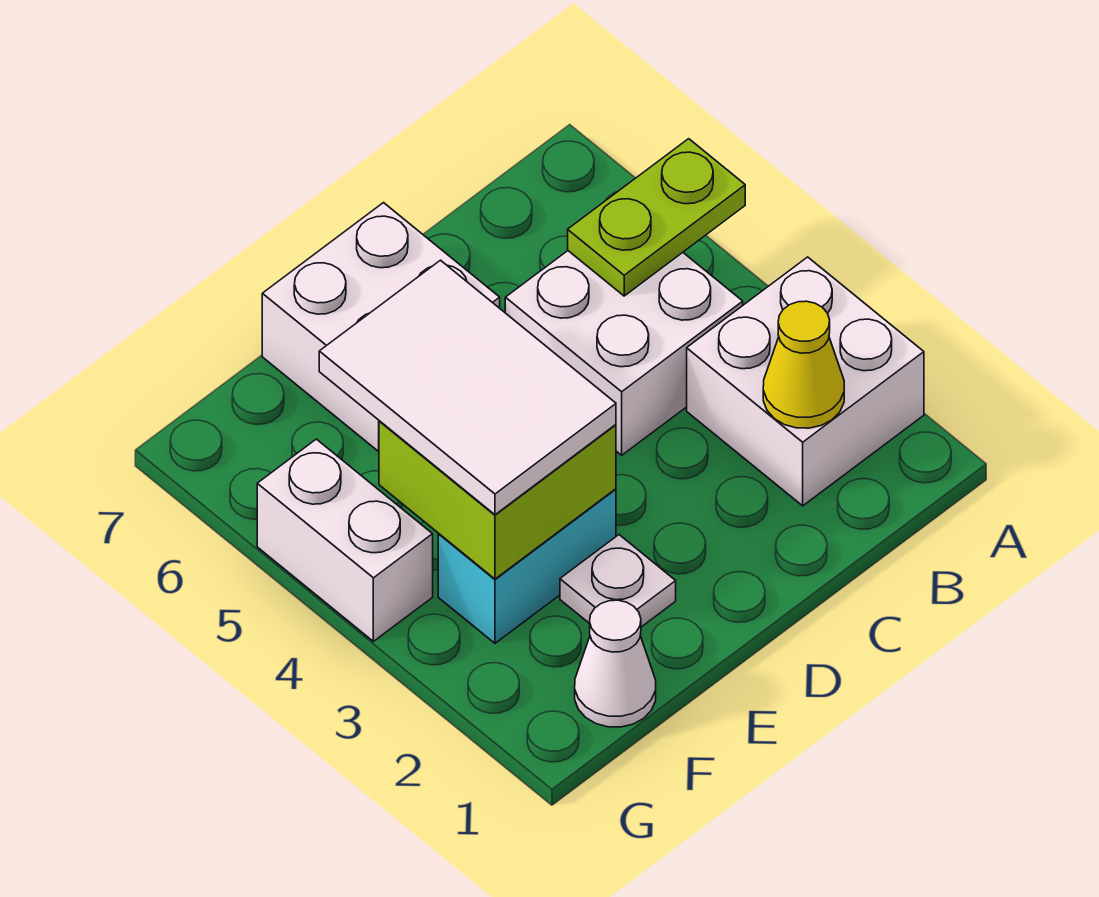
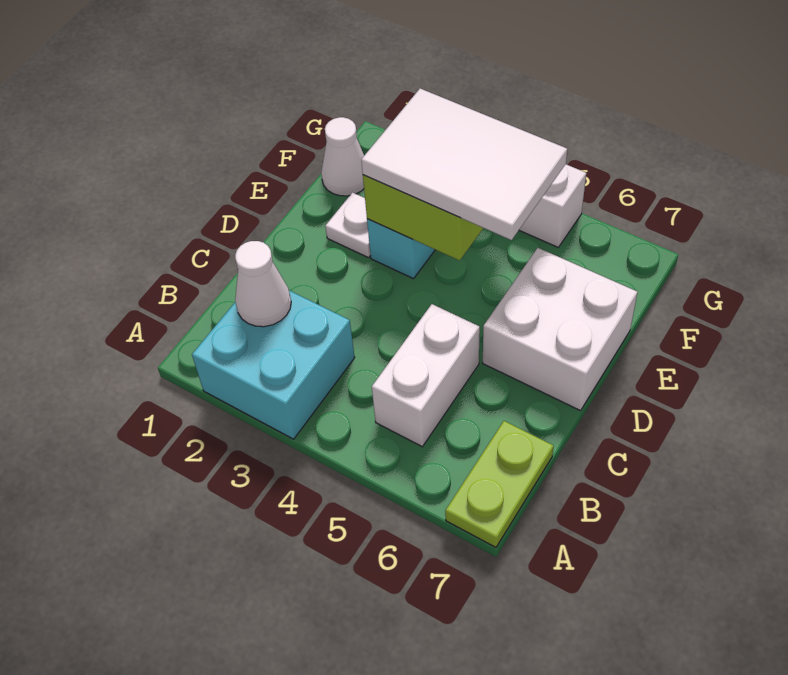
white brick A2:B3 level 1 -> cyan brick A2:B3 level 1
lime plate A5:B5 level 2 -> lime plate A7:B7 level 1
yellow cone B2 level 2 -> white cone B2 level 2
white brick B4:C5 level 1 -> white brick B5:C5 level 1

